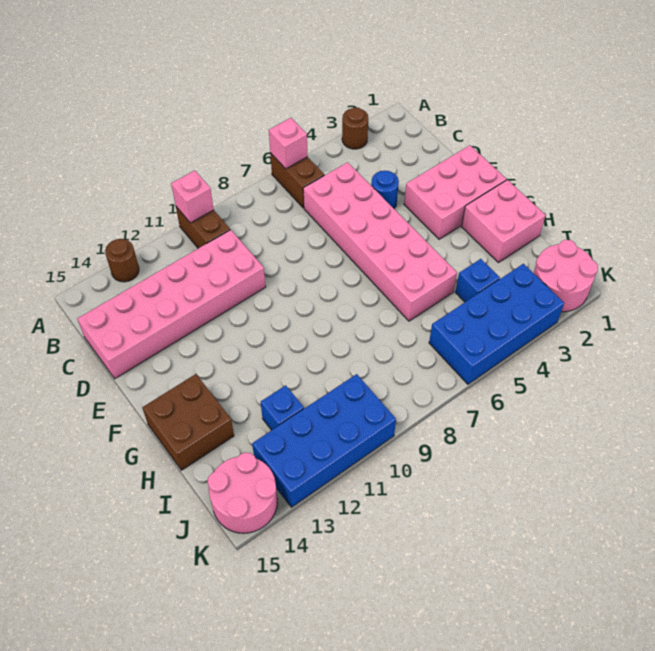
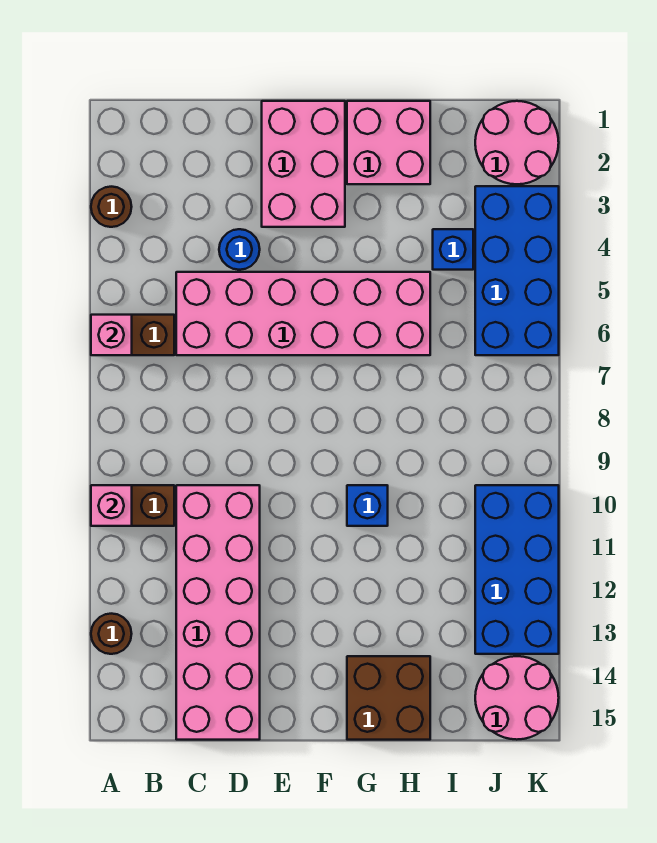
blue brick I12 level 1 -> blue brick G10 level 1

